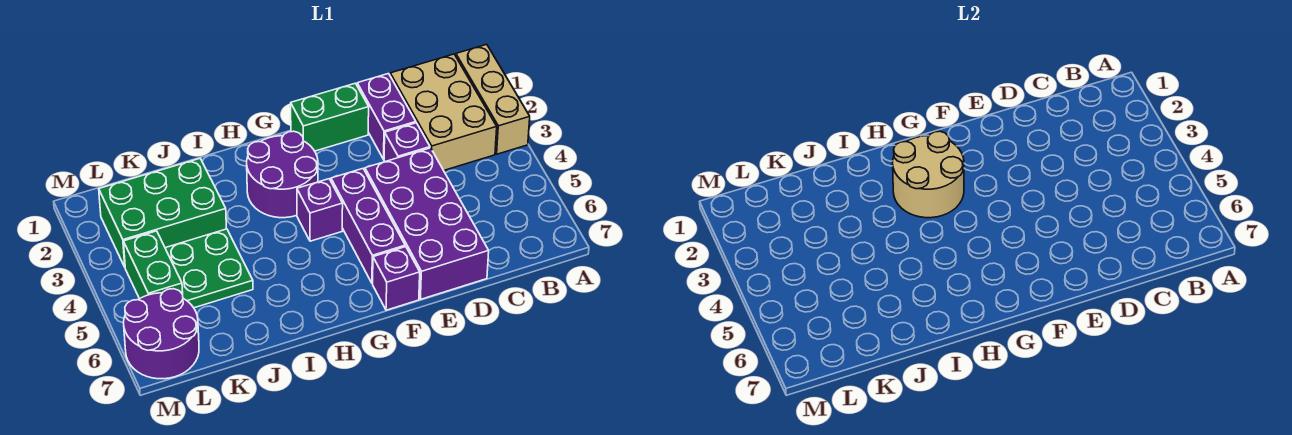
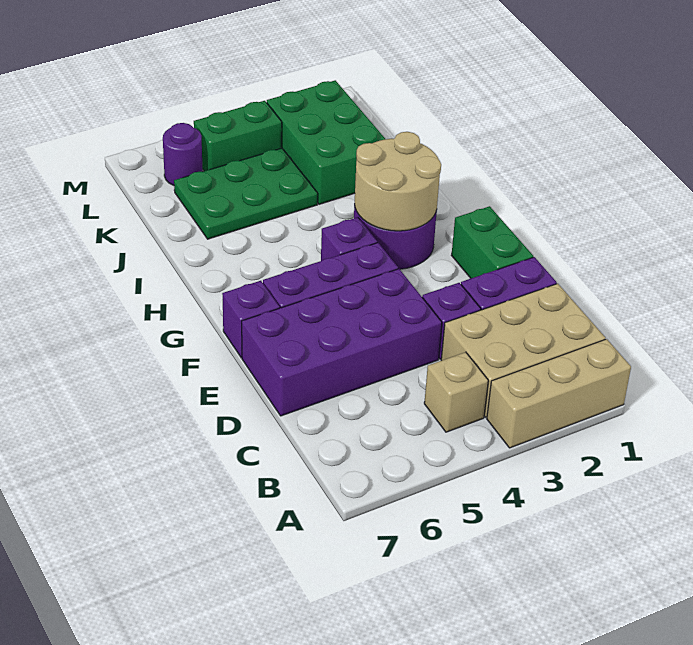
none -> tan brick B4 level 1
green plate J4:K5 level 1 -> green plate J4:K6 level 1
purple round brick L6:M7 level 1 -> purple round brick L6 level 1

